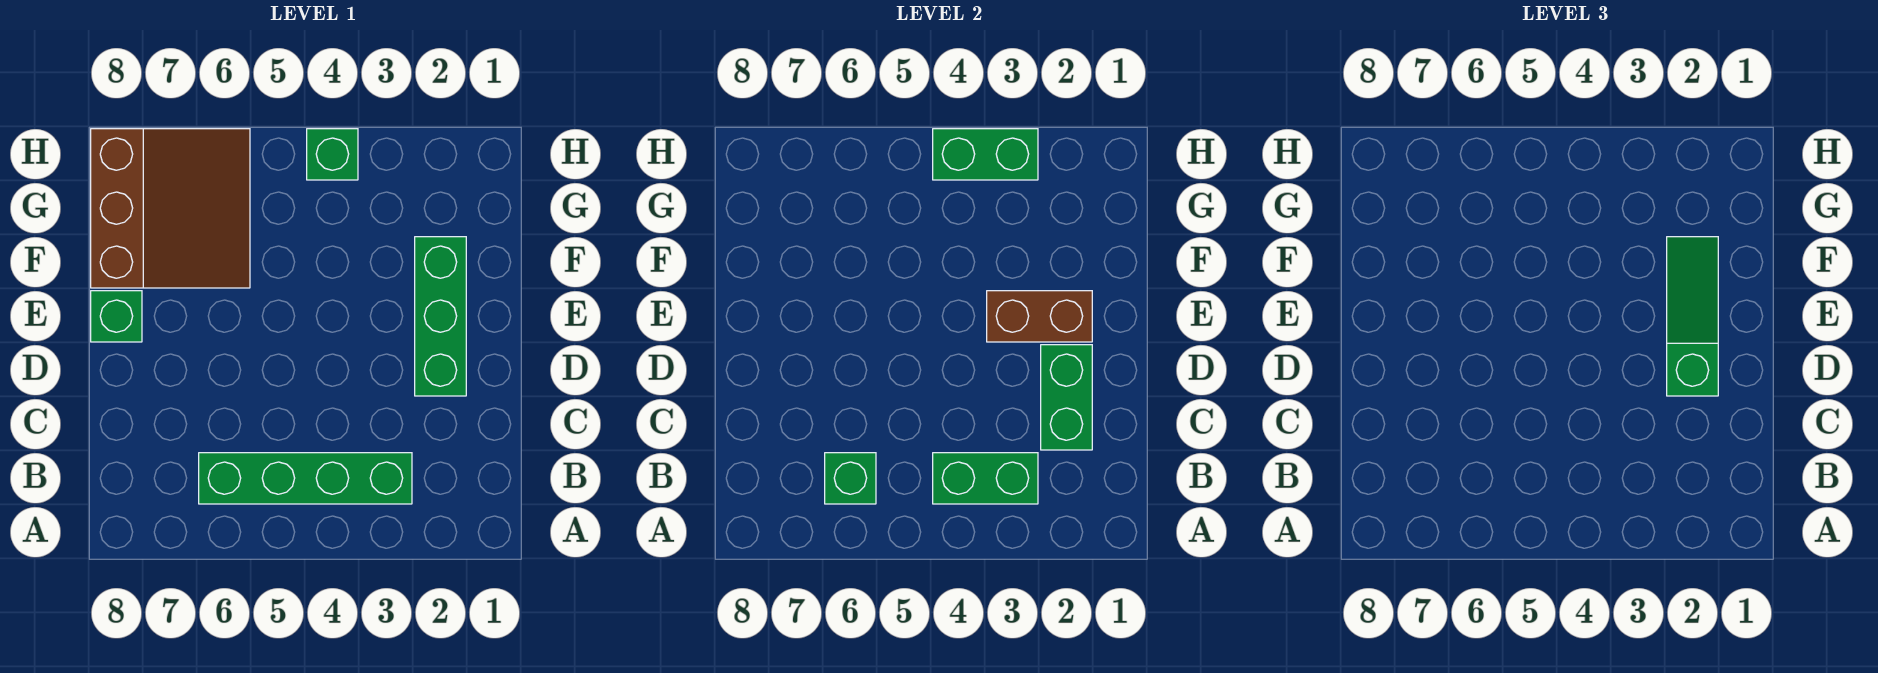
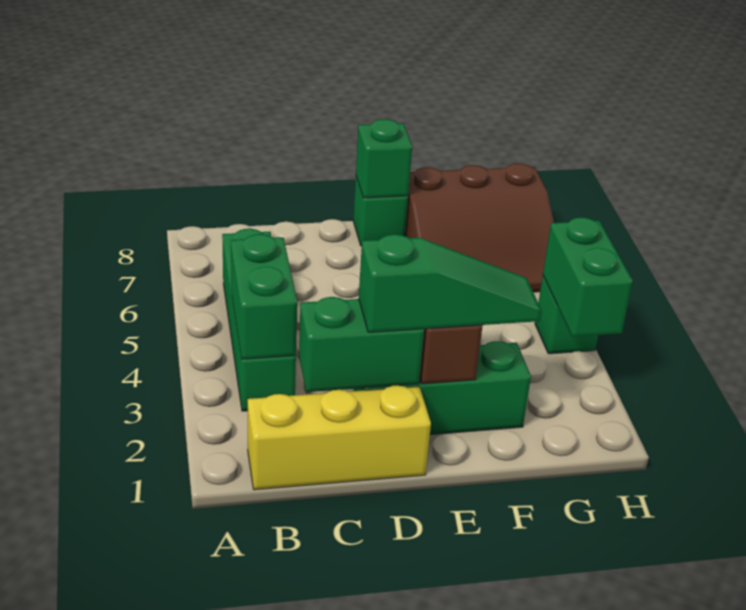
none -> yellow brick B1:D1 level 1
green brick B6 level 2 -> green brick E8 level 2

